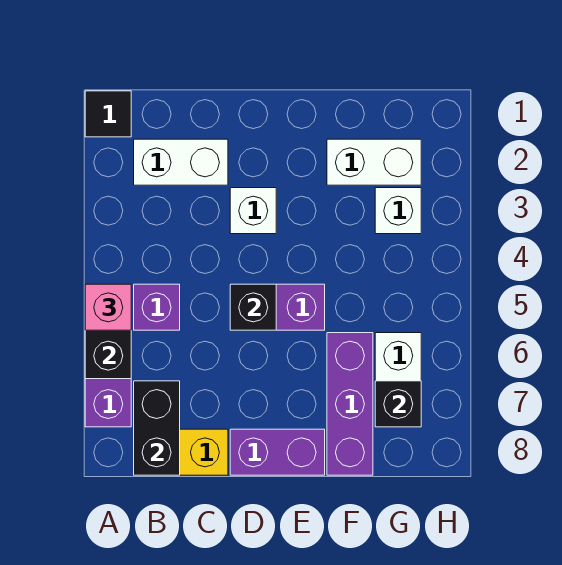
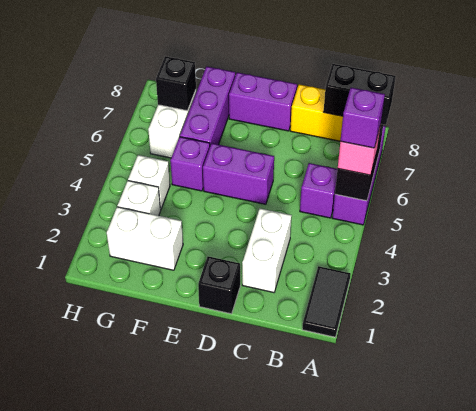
black tile A1 level 1 -> black tile A1:A2 level 1
none -> purple brick A5 level 4
white brick B2:C2 level 1 -> white brick C2:C3 level 1
black brick B7:B8 level 2 -> black brick A8:B8 level 2
white brick D3 level 1 -> white brick G4 level 1
black brick D5 level 2 -> black brick D1 level 1
none -> purple brick F5 level 1

